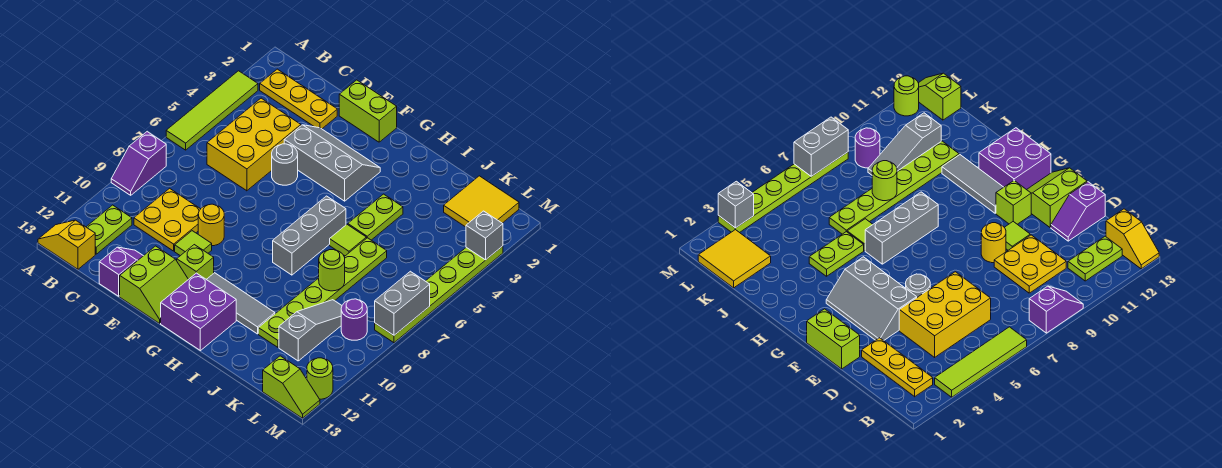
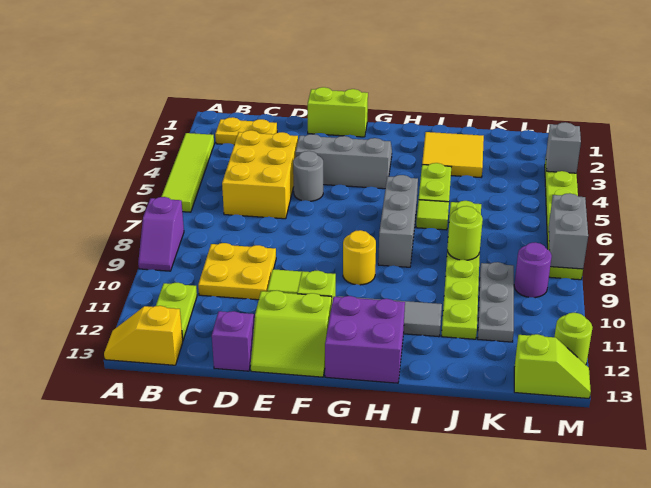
yellow plate B2:D2 level 1 -> yellow plate B2:C2 level 1
yellow round brick E9 level 1 -> yellow round brick G9 level 1
lime slope E12:F13 level 1 top E -> lime slope E12:F13 level 1 top 12
yellow tile K1:L2 level 1 -> yellow tile I2:J3 level 1
grey slope K9:K11 level 1 top 11 -> grey plate K9:K11 level 1

